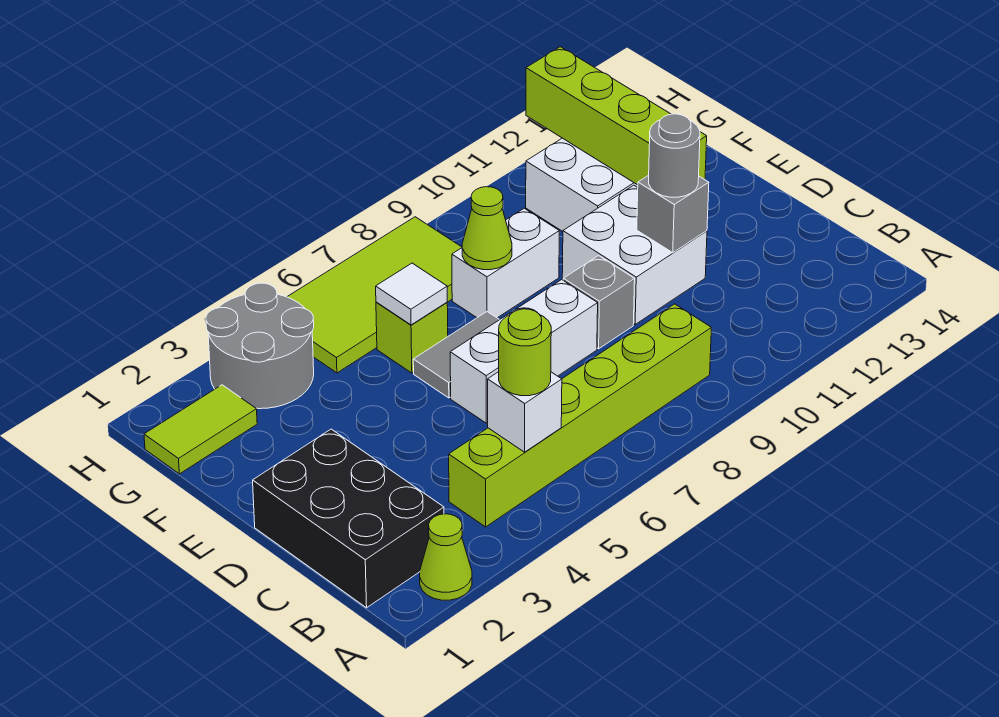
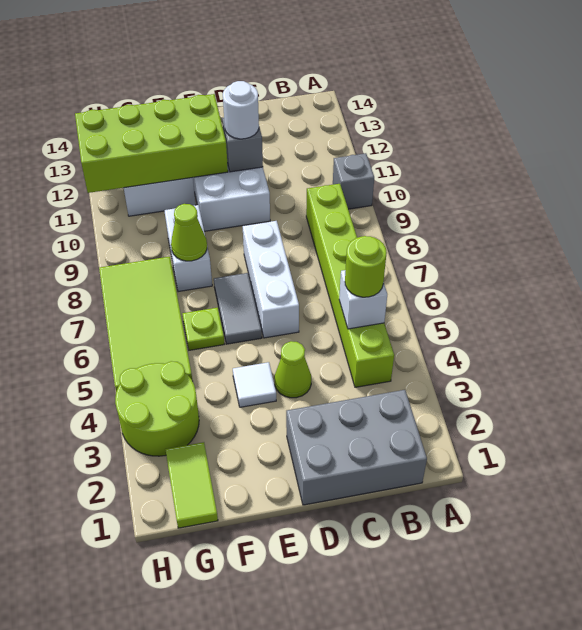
lime cone A2 level 1 -> lime cone D4 level 1
black brick B1:D2 level 1 -> grey brick B1:D2 level 1
grey brick D9 level 1 -> grey brick A10 level 1
grey round brick D11 level 3 -> white round brick D11 level 3
lime brick E12:H12 level 2 -> lime brick E11:H12 level 2
lime brick F6 level 1 -> lime plate F6 level 1
white tile F6 level 2 -> white tile E4 level 1
grey round brick G3:H4 level 1 -> lime round brick G3:H4 level 1

